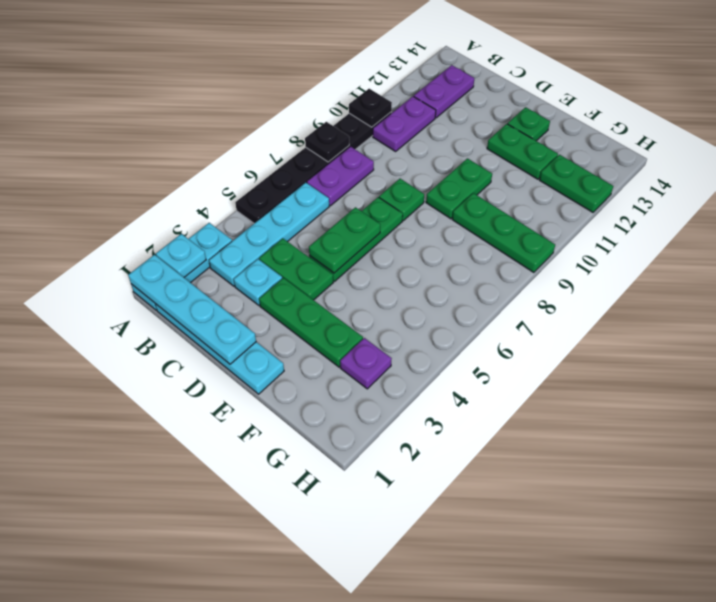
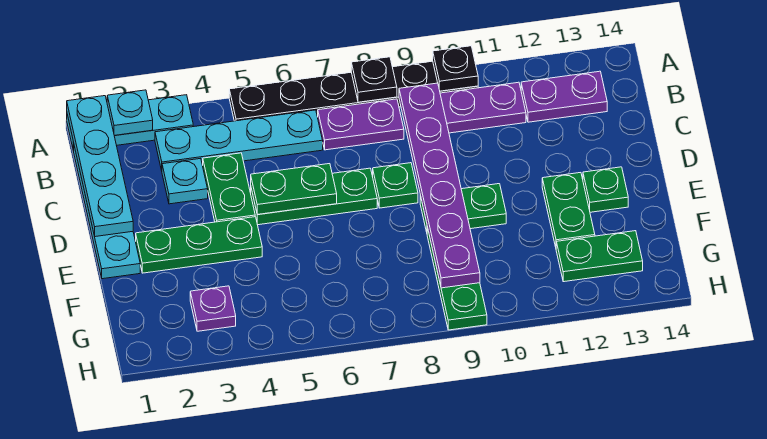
none -> purple plate B9:G9 level 2
green plate D3:F3 level 1 -> green plate E2:E4 level 1
green plate G12:H12 level 1 -> green plate G12:G13 level 1

